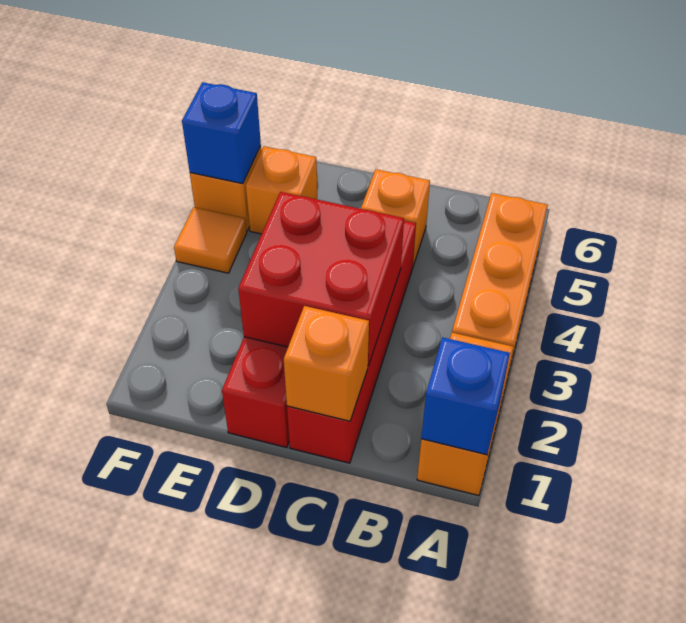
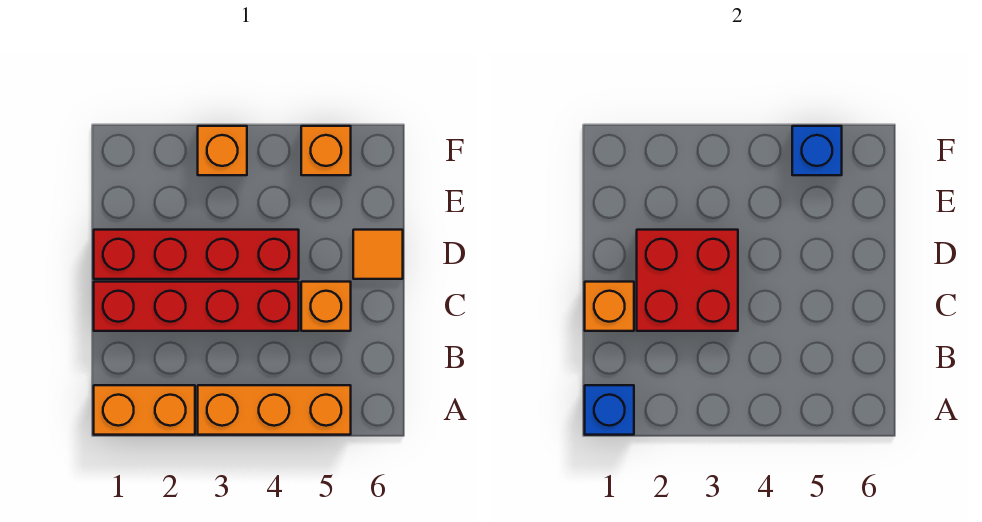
orange brick E5 level 1 -> orange brick F3 level 1
orange tile F4 level 1 -> orange tile D6 level 1

